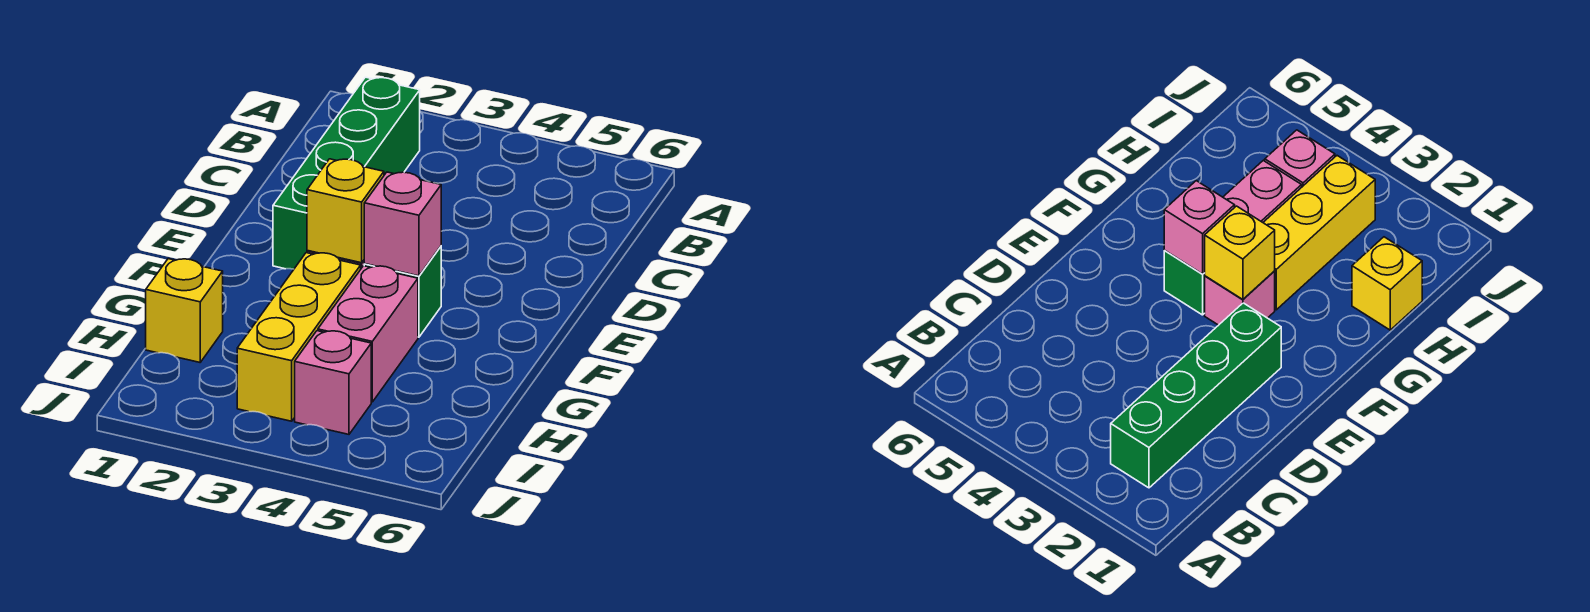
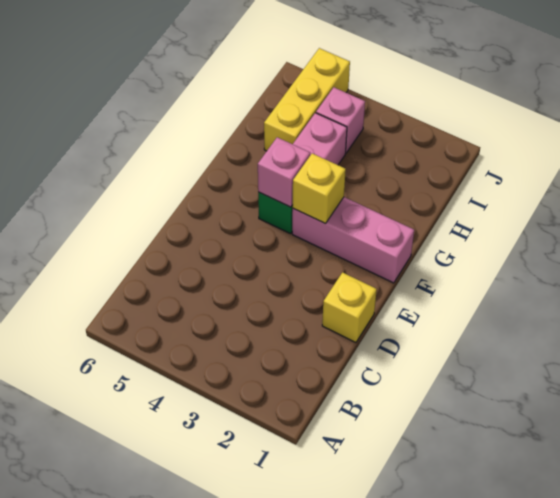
green brick B2:E2 level 1 -> none
pink brick F3 level 1 -> pink brick F1:F3 level 1
yellow brick G3:I3 level 1 -> yellow brick H5:J5 level 1
yellow brick H1 level 1 -> yellow brick D1 level 1

